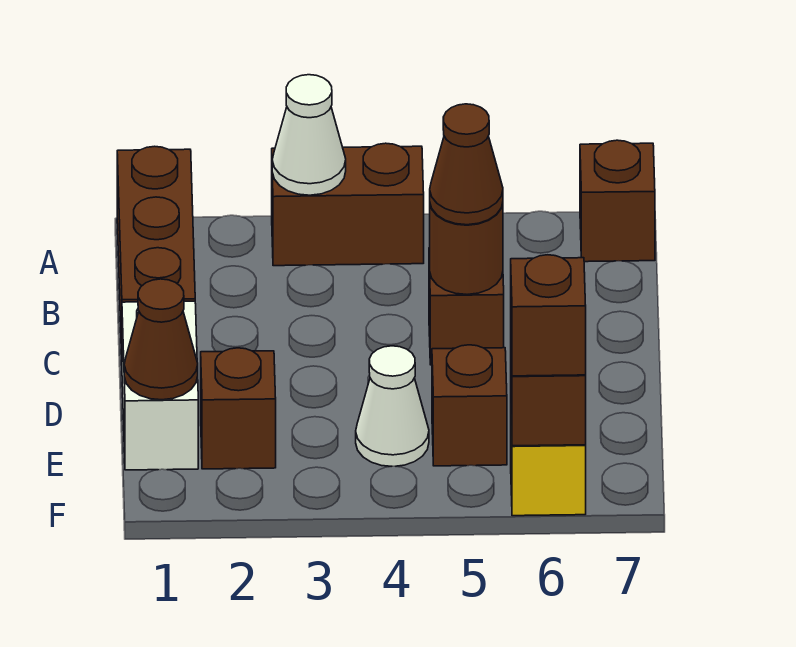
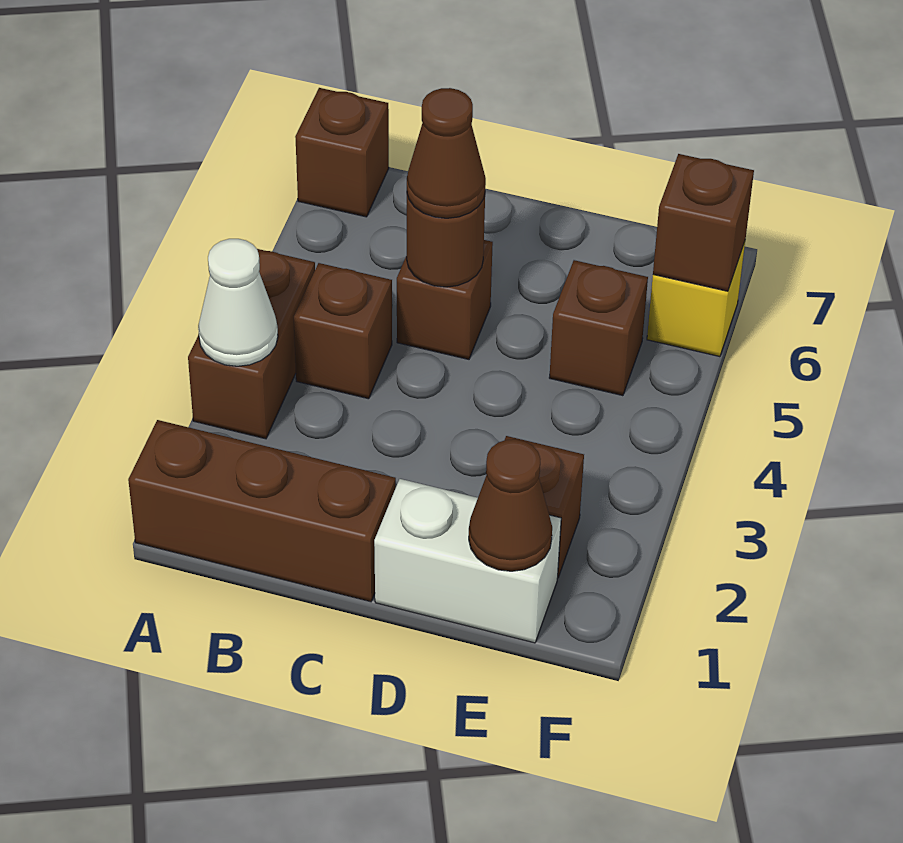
white cone E4 level 1 -> none
brown brick F6 level 3 -> brown brick B4 level 1

